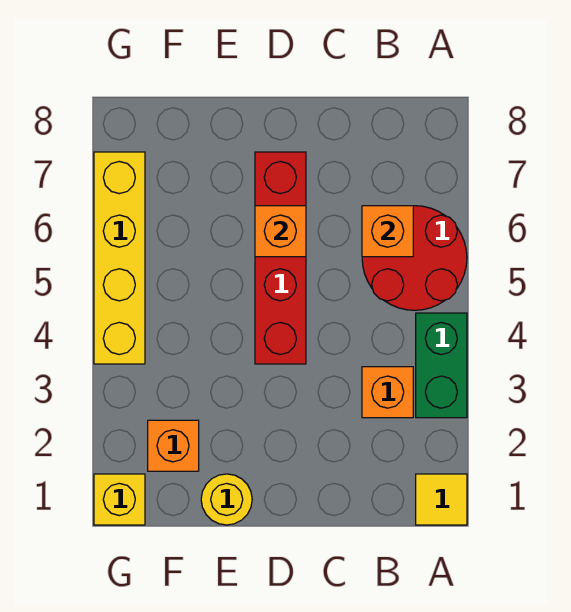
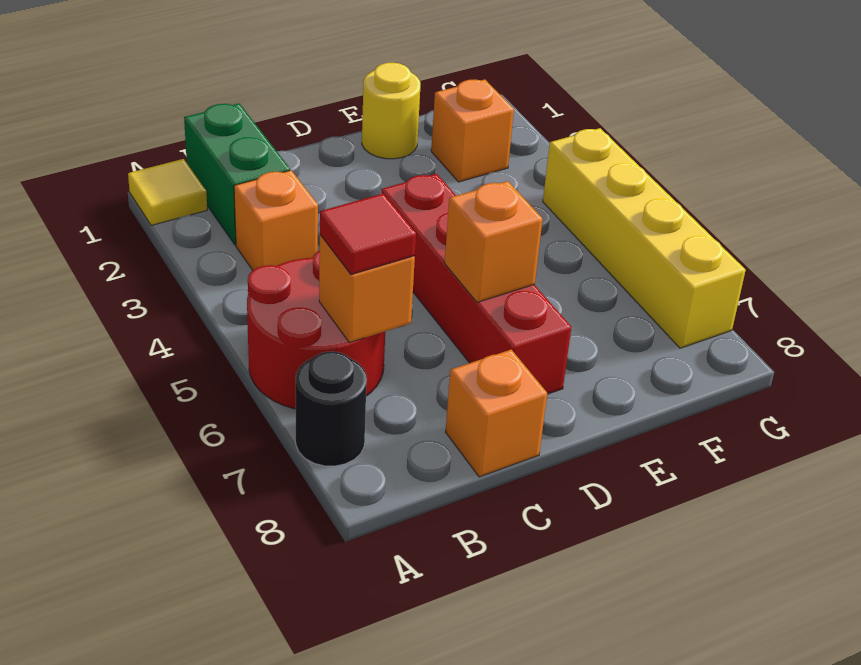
green brick A3:A4 level 1 -> green brick B1:B2 level 1
none -> black round brick A7 level 1
none -> red tile B6 level 3
none -> orange brick C8 level 1
yellow brick G1 level 1 -> none

